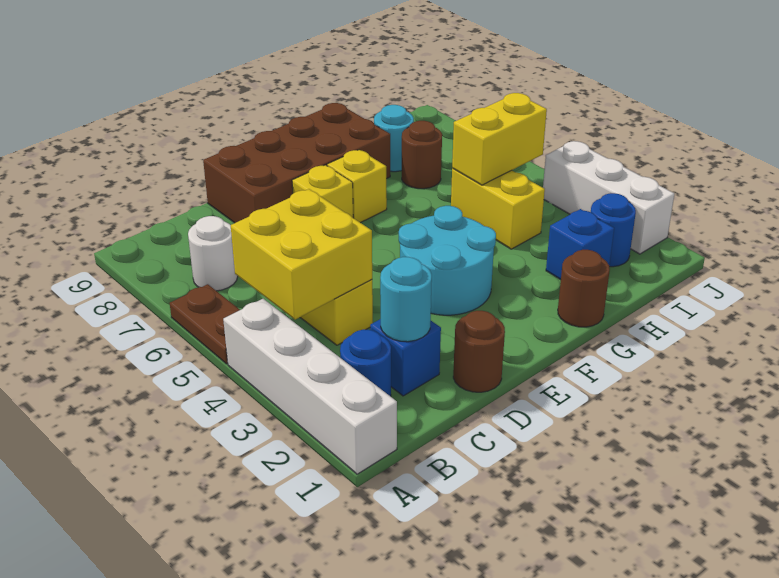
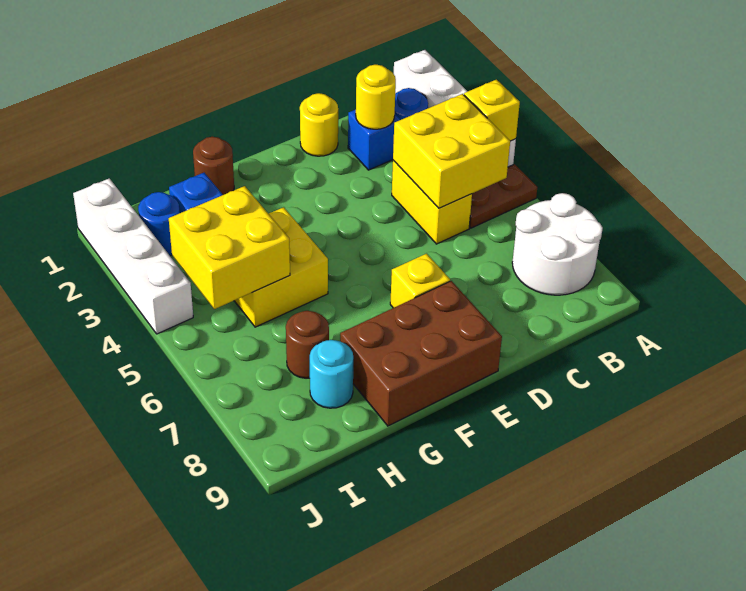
brown plate A5:A6 level 1 -> brown plate A5:B5 level 1
white round brick B7 level 1 -> white round brick A7:B8 level 1
cyan round brick C2 level 2 -> yellow round brick C2 level 2
brown round brick D1 level 1 -> yellow round brick D1 level 1
brown brick D8:G9 level 1 -> brown brick E8:G9 level 1
cyan round brick E3:F4 level 1 -> none
yellow brick F7 level 1 -> yellow brick A4 level 2
yellow brick H4:H5 level 1 -> yellow brick G4:H5 level 1
yellow brick H5:I5 level 2 -> yellow brick H4:I5 level 2
white brick J2:J4 level 1 -> white brick J1:J4 level 1

